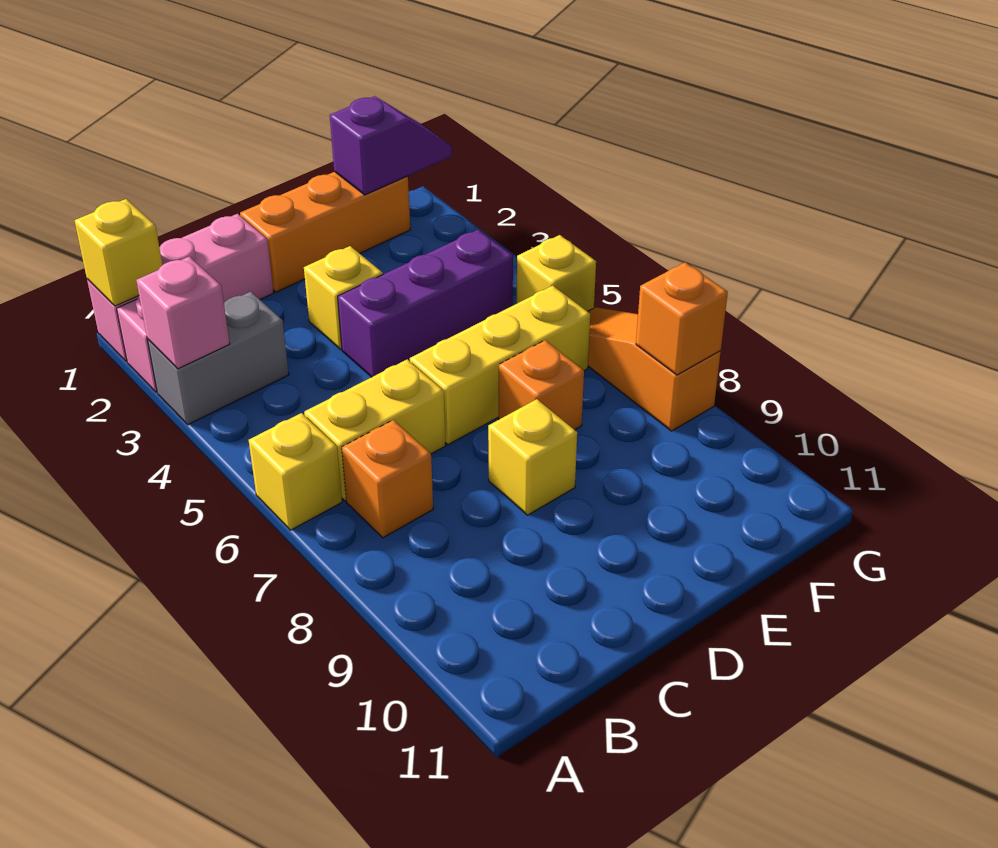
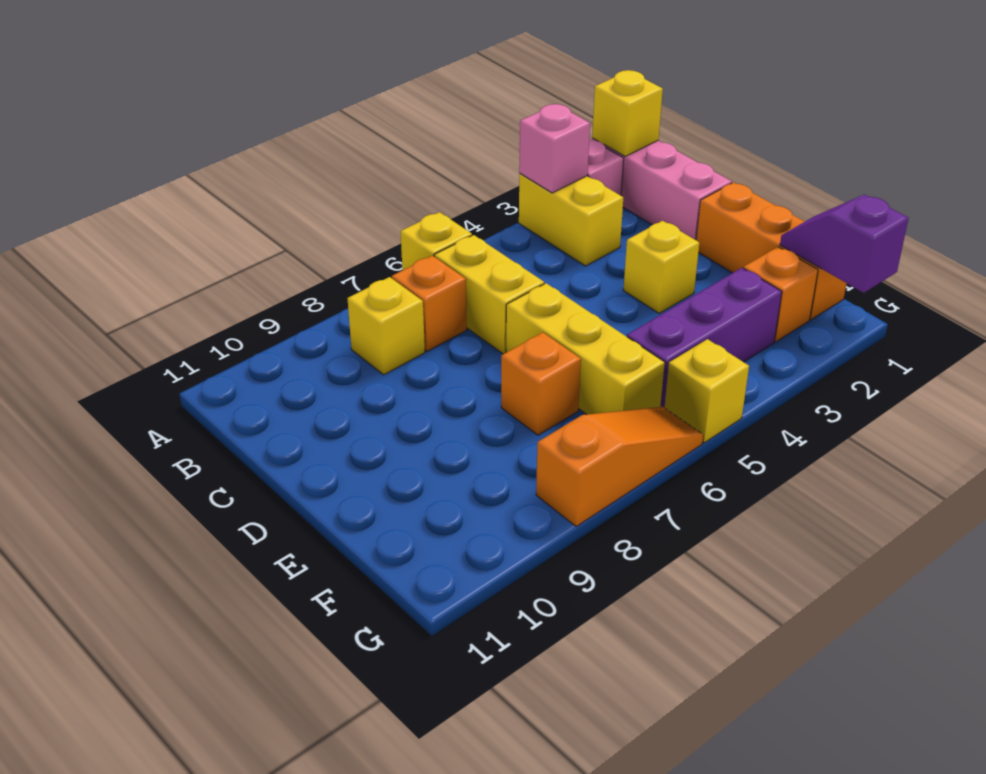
grey brick A3:B3 level 1 -> yellow brick A3:B3 level 1
purple brick D4:F4 level 1 -> purple brick F3:F5 level 1
yellow brick D8 level 1 -> yellow brick B8 level 1
purple slope F1:G1 level 2 top F -> purple slope F1:G1 level 2 top G
orange brick G8 level 2 -> orange brick F2 level 1

